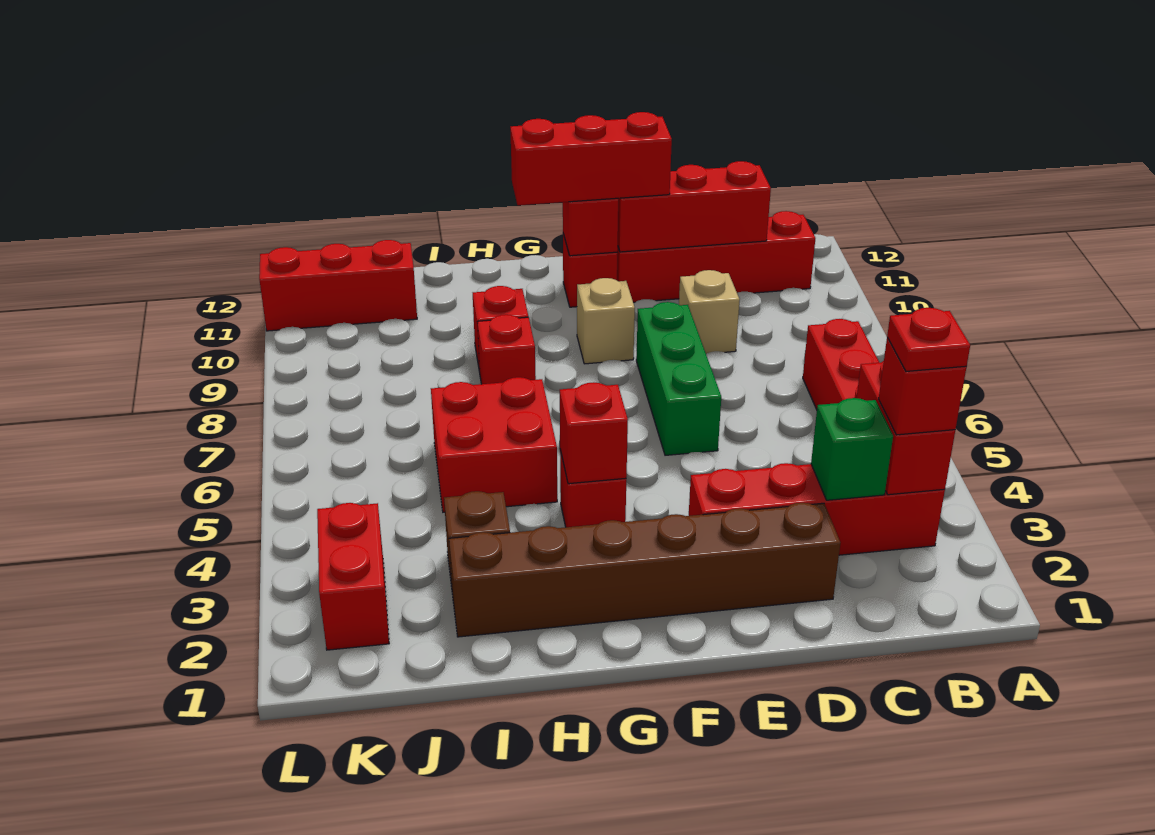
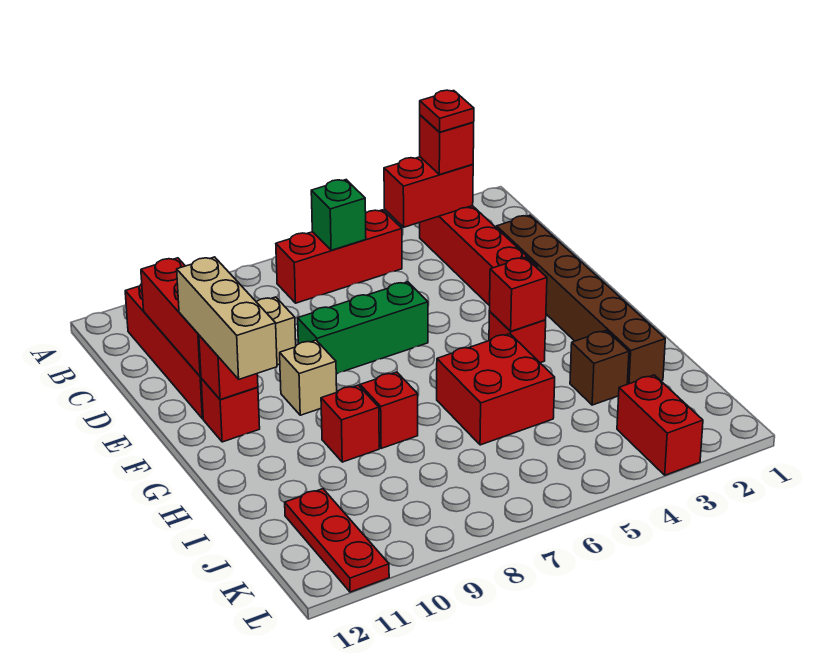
green brick C3 level 2 -> green brick B6 level 2
red brick E11:G11 level 3 -> tan brick E11:G11 level 3
red brick J11:L11 level 1 -> red plate J11:L11 level 1
red brick K2:K3 level 1 -> red brick K3:L3 level 1

